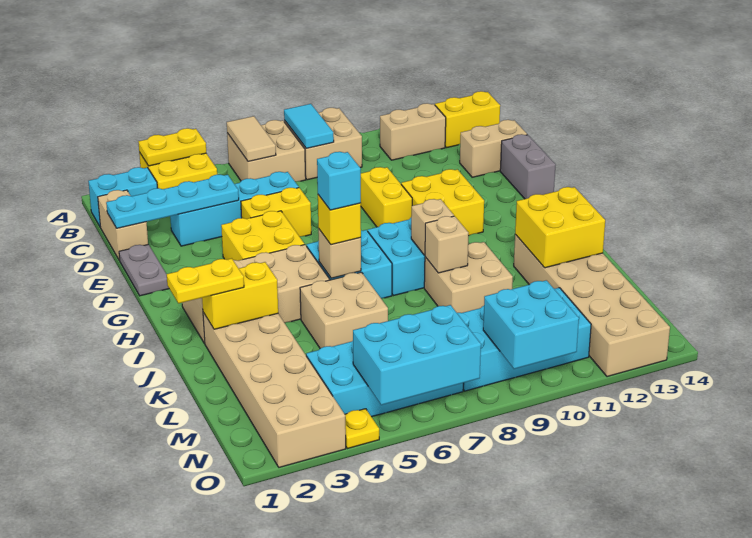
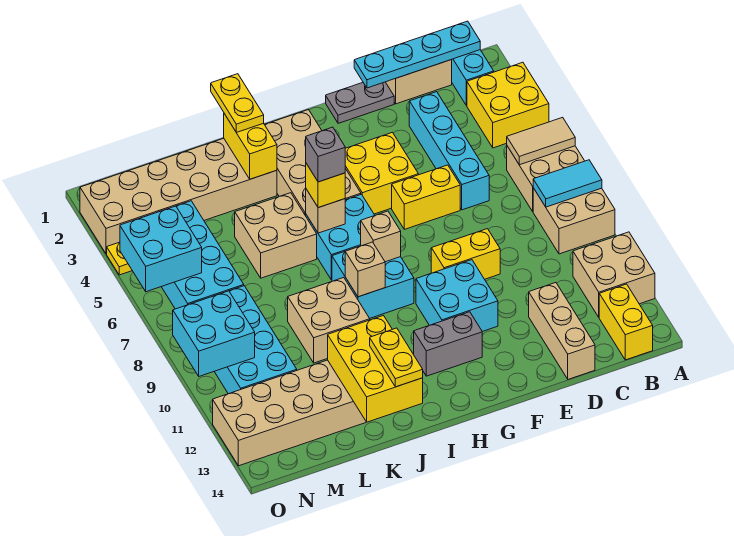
yellow plate A3:A4 level 2 -> yellow plate J13:J14 level 3
tan brick B11:B12 level 1 -> tan brick A11:B12 level 1
cyan plate D1:D4 level 2 -> cyan plate B1:E1 level 2
tan brick D13:D14 level 1 -> tan brick D12:D14 level 1
yellow brick E5:E6 level 1 -> yellow brick E6:F6 level 1
grey brick E14:F14 level 1 -> grey brick G12:H12 level 1
yellow brick F10:G11 level 1 -> cyan brick F10:G11 level 1
cyan brick I6 level 4 -> grey brick I6 level 4
tan brick J9 level 2 -> tan brick H8 level 2
yellow brick J12:K13 level 2 -> yellow brick J12:K14 level 2
cyan brick N5:O7 level 2 -> cyan brick N5:O6 level 2

